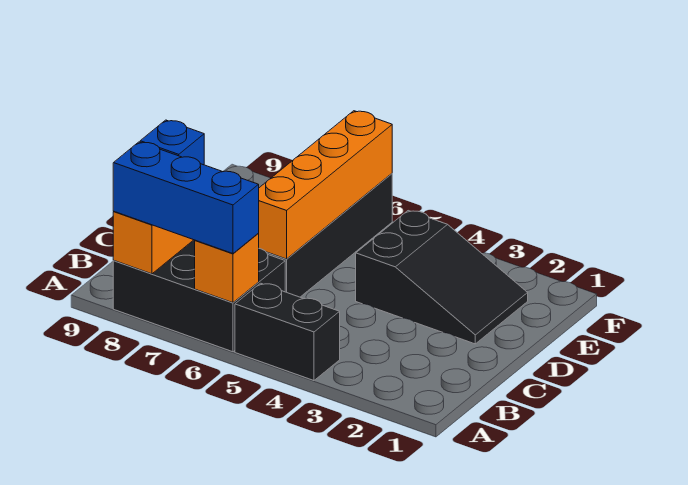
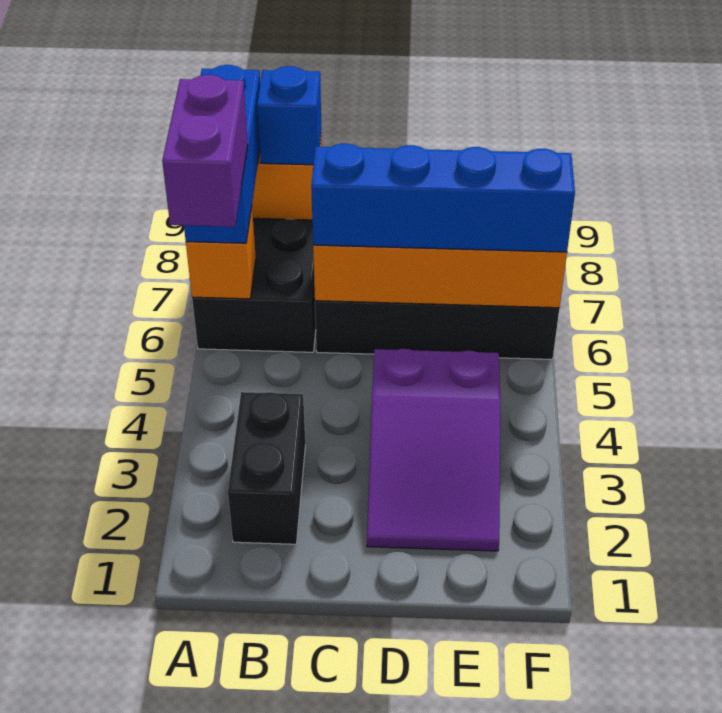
black brick A4:A5 level 1 -> black brick B2:B3 level 1
none -> purple brick A5:A6 level 4
none -> blue brick C6:F6 level 3
black slope D2:E4 level 1 top 4 -> purple slope D2:E4 level 1 top 4

